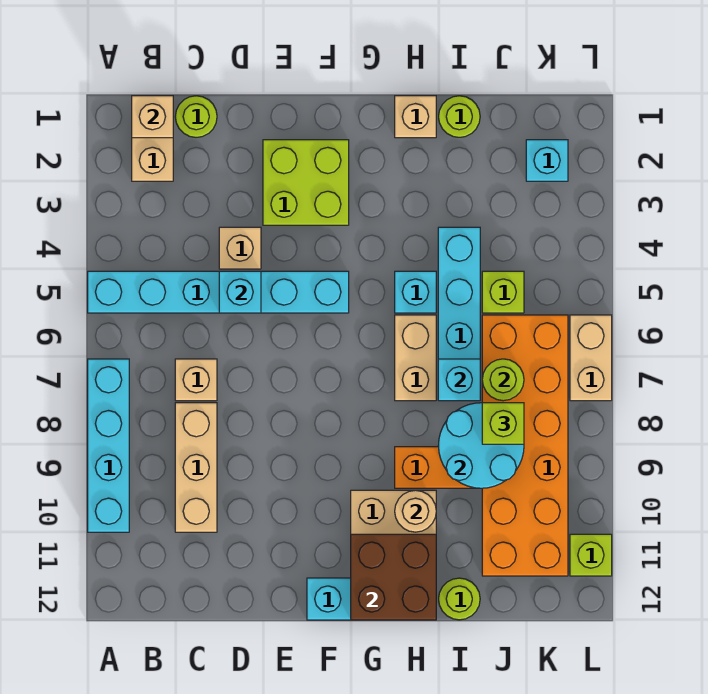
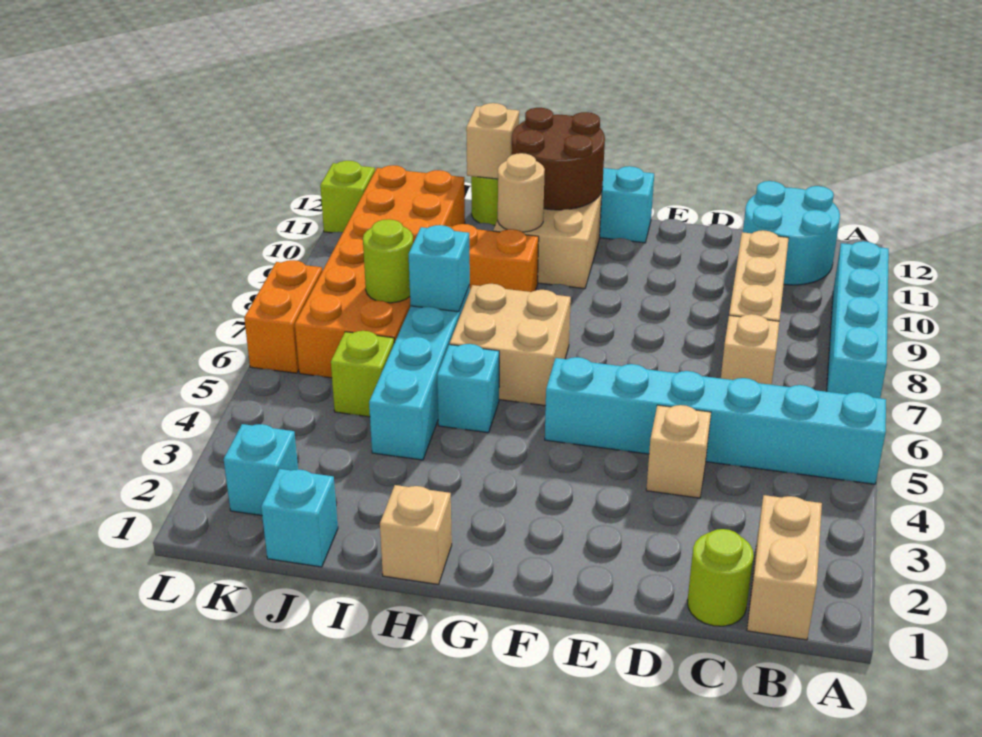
tan brick B1 level 2 -> tan brick I12 level 2
cyan brick D5 level 2 -> cyan brick J1 level 1
lime brick E2:F3 level 1 -> none
brown brick G11:H12 level 2 -> brown round brick G11:H12 level 2
tan brick H6:H7 level 1 -> tan brick G6:H7 level 1
lime round brick I1 level 1 -> none
cyan round brick I8:J9 level 2 -> cyan round brick B11:C12 level 1
lime brick J8 level 3 -> none
tan brick L6:L7 level 1 -> orange brick L6:L7 level 1

